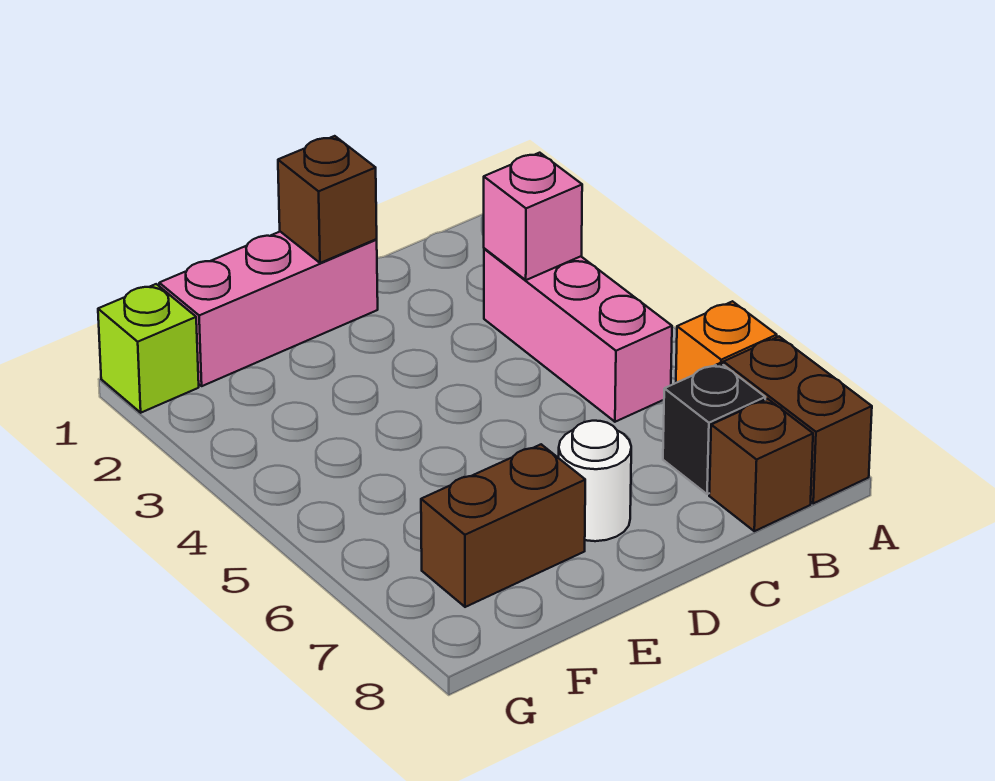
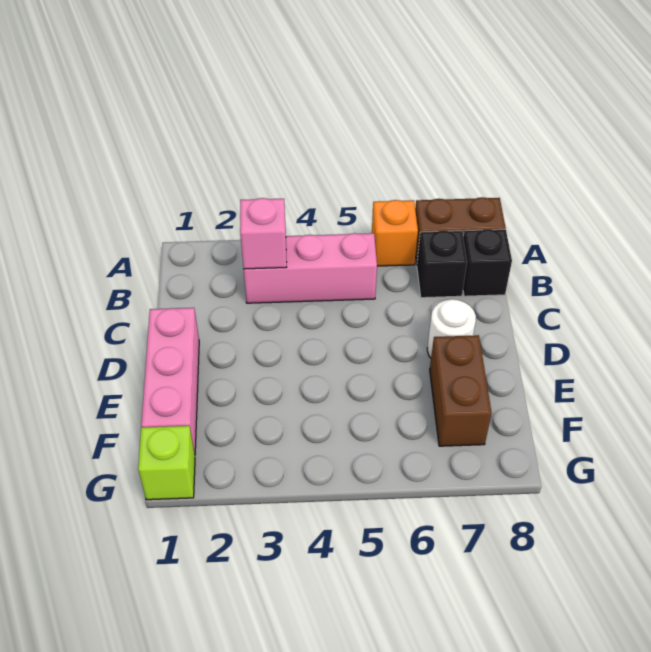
brown brick B8 level 1 -> black brick B8 level 1
brown brick D1 level 2 -> none

